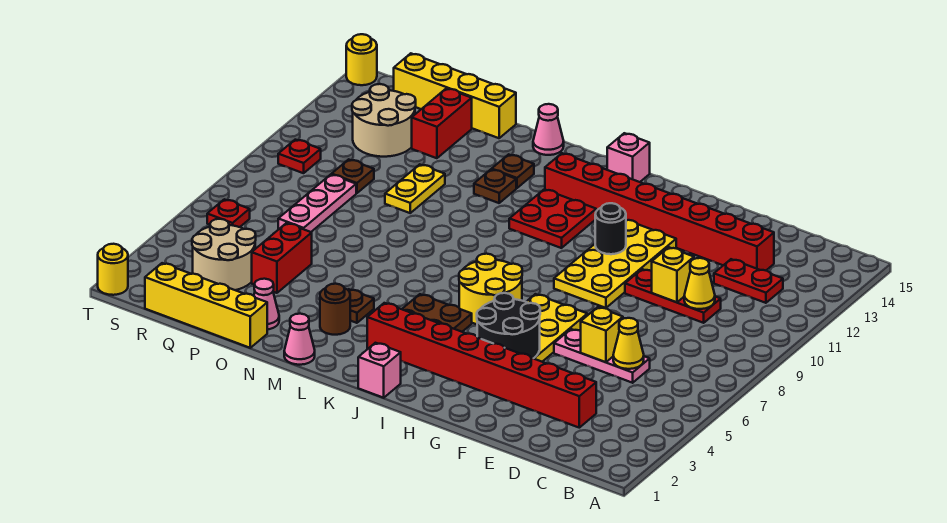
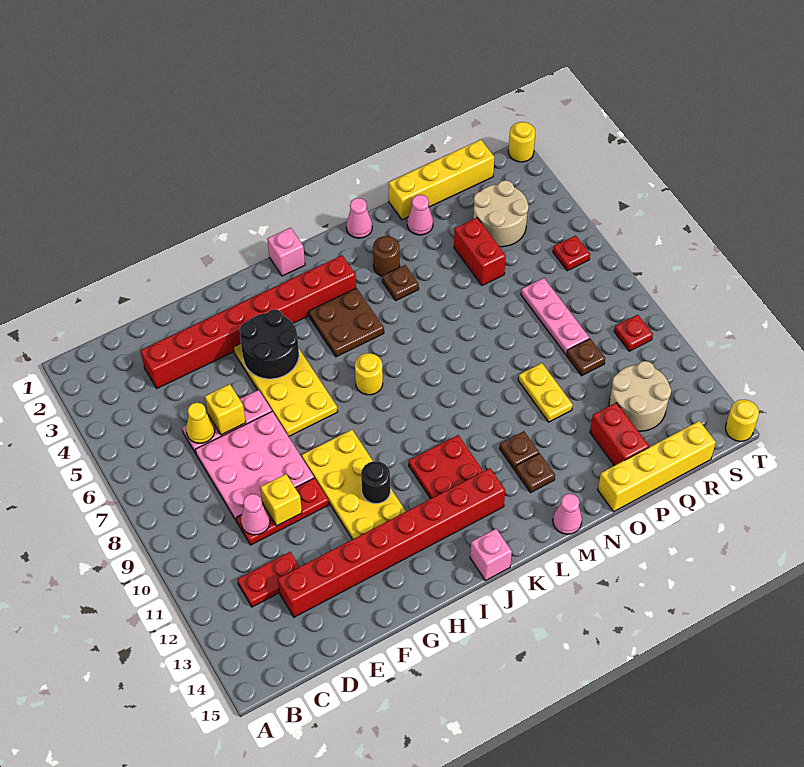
none -> pink plate D7:F9 level 1
yellow cone D10 level 2 -> pink cone D10 level 2
yellow round brick I6:J7 level 1 -> yellow round brick J7 level 1

